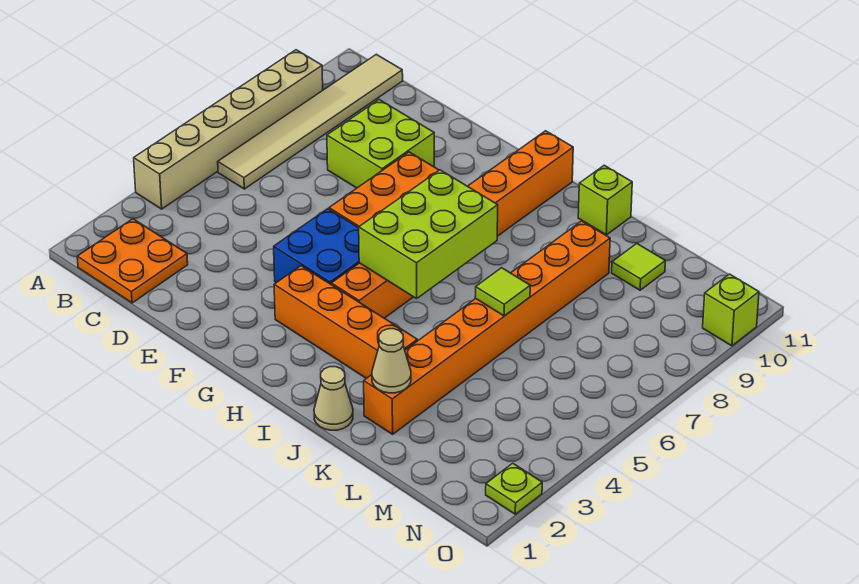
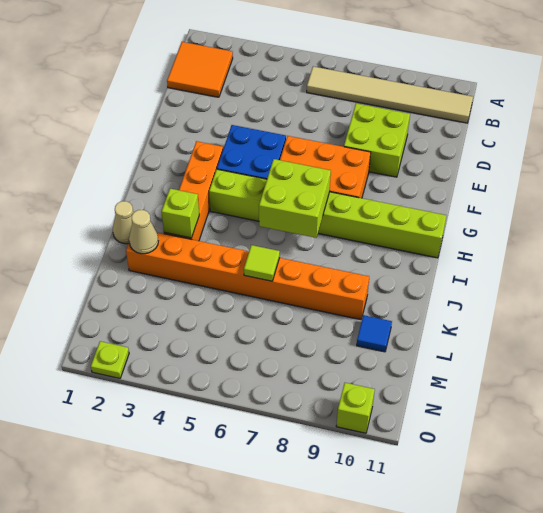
tan brick A4:A9 level 1 -> none
orange plate B1:C2 level 1 -> orange tile B1:C2 level 1
orange brick H4:H11 level 1 -> lime brick H4:H11 level 1
lime brick H5:I7 level 2 -> lime brick H6:I7 level 2
lime brick J11 level 1 -> lime brick J3 level 2
lime tile L10 level 1 -> blue tile L10 level 1

